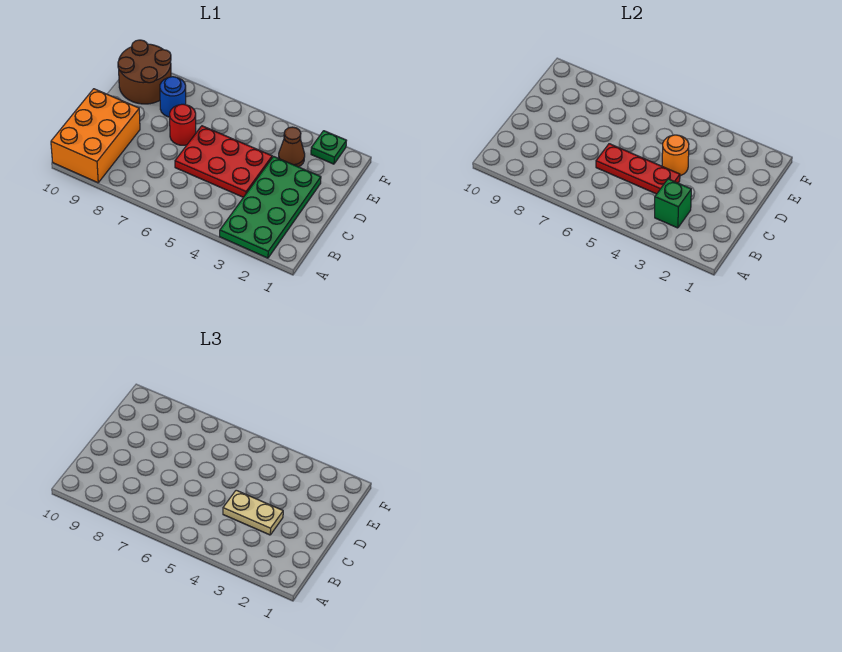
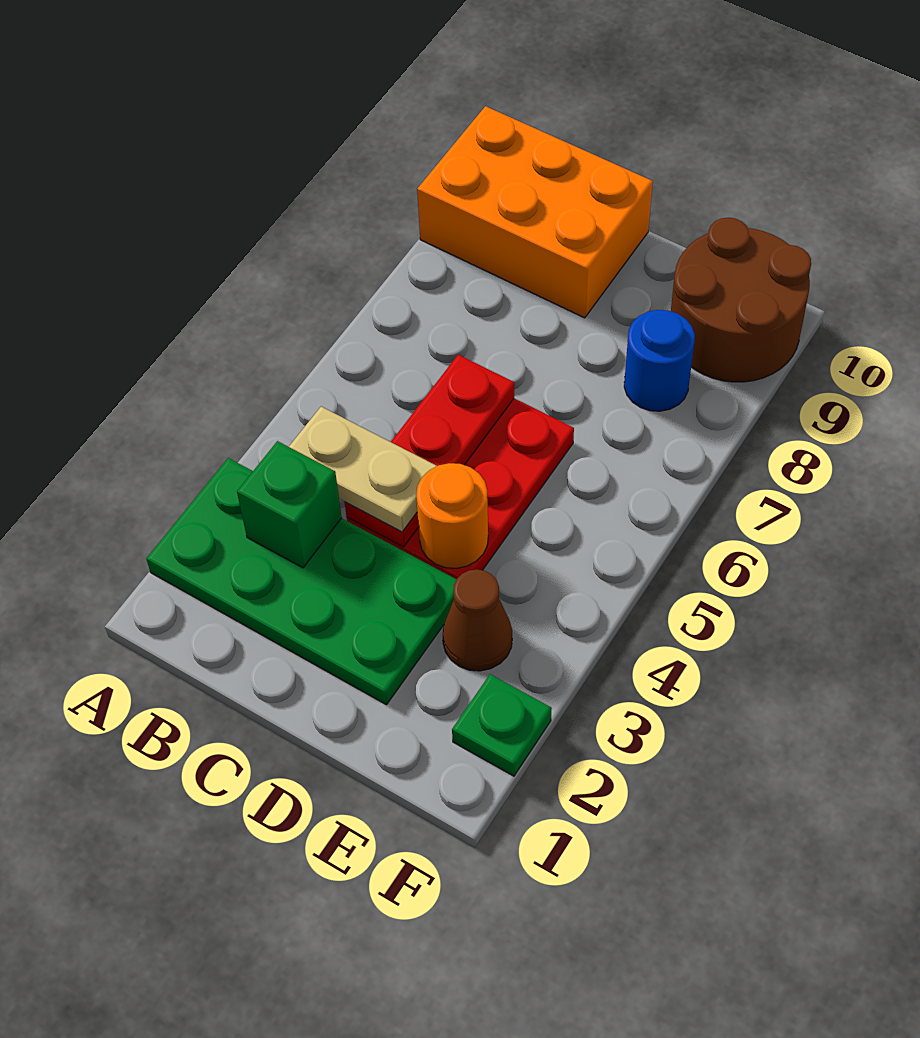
tan plate C3:C4 level 3 -> tan plate B4:C4 level 3
red round brick D7 level 1 -> none

